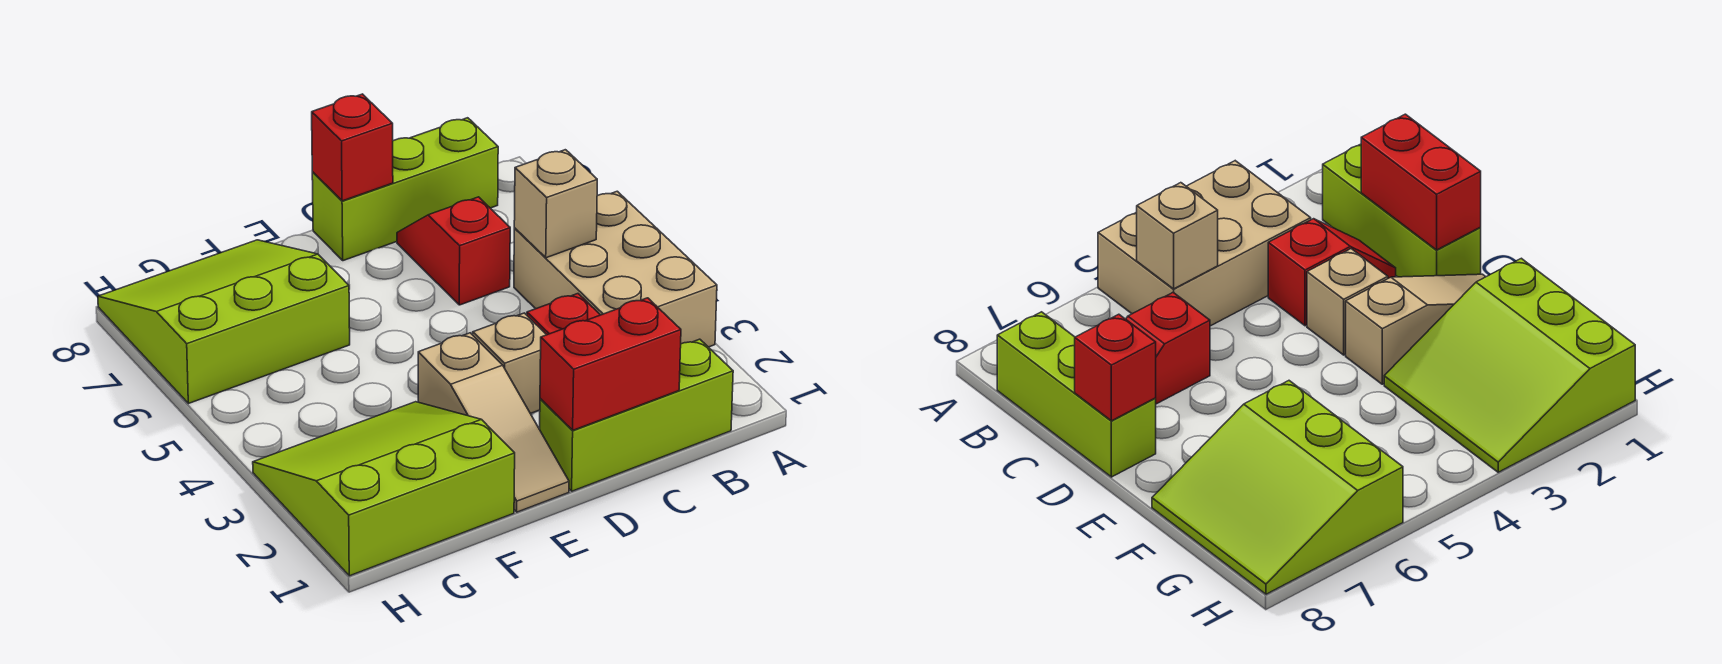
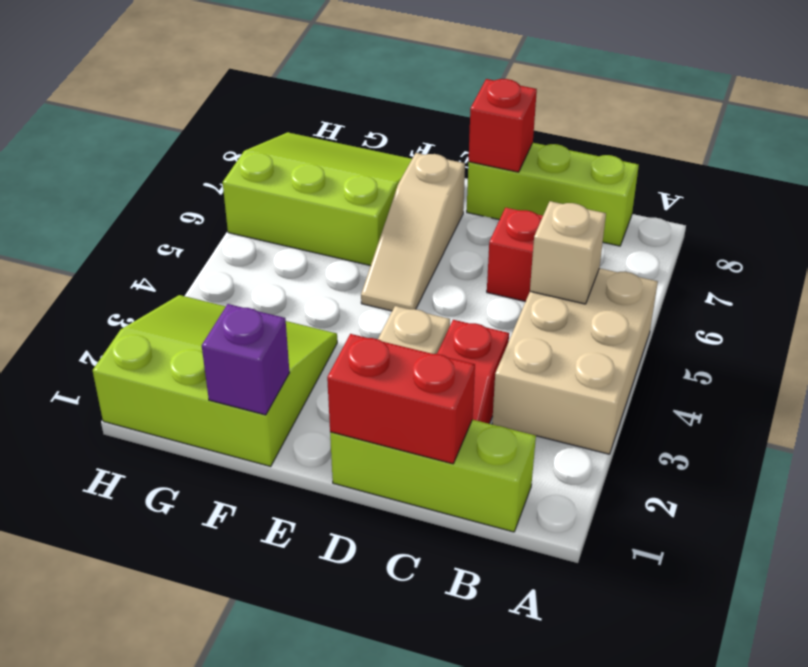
tan slope E1:E3 level 1 top 3 -> tan slope E5:E7 level 1 top 7
none -> purple brick F1 level 2

